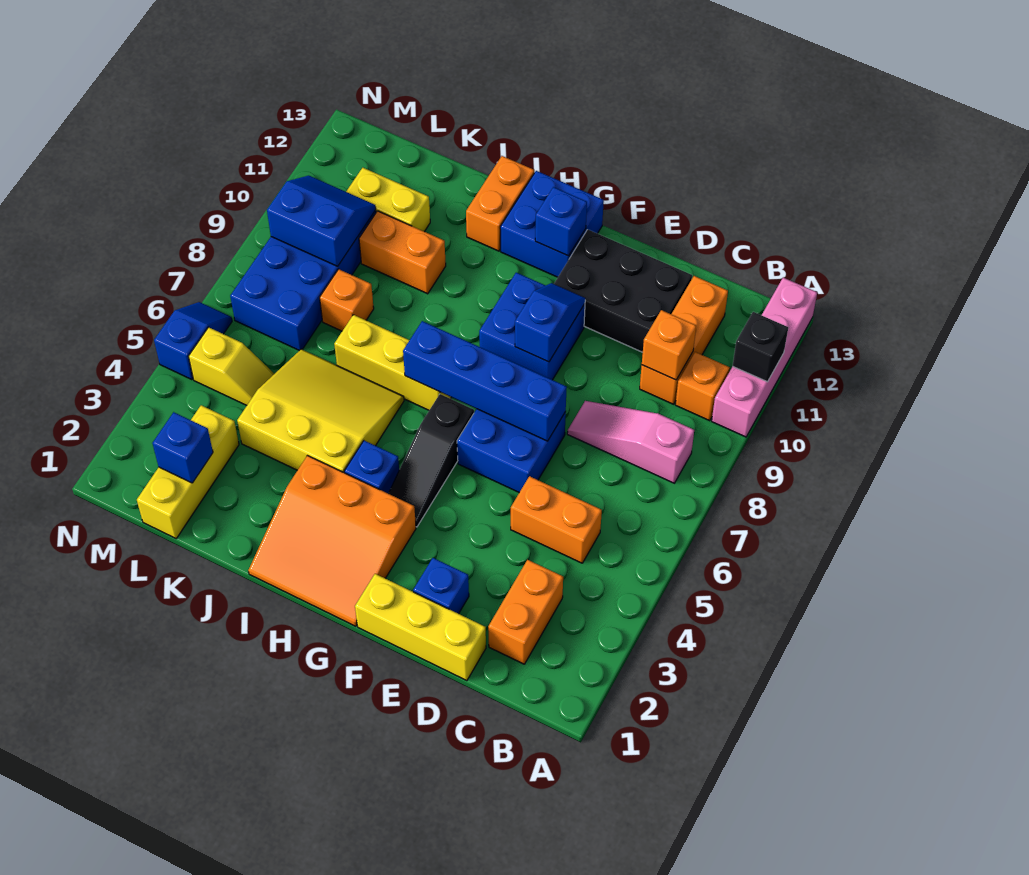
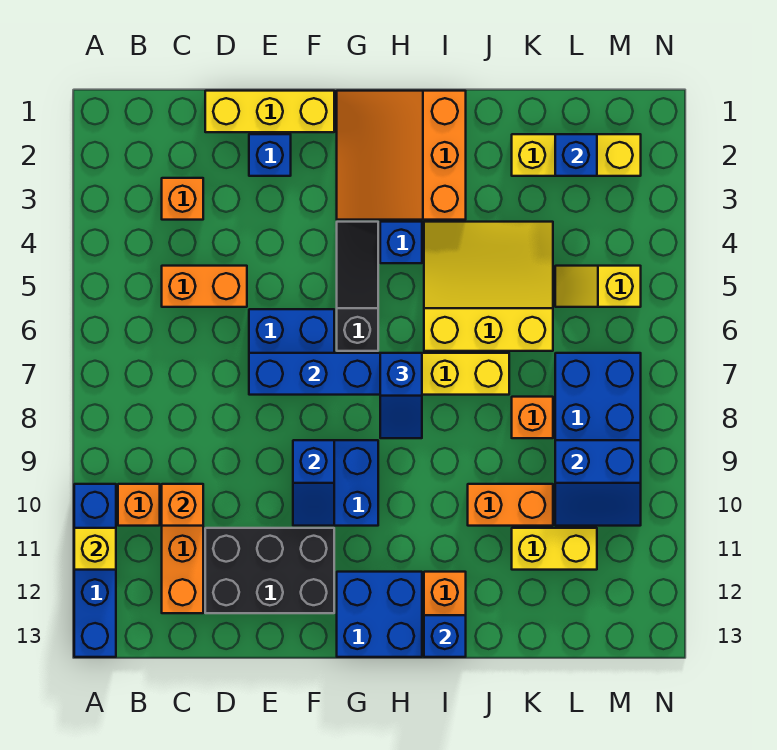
pink brick A10:A13 level 1 -> blue brick A10:A13 level 1
black brick A11 level 2 -> yellow brick A11 level 2
pink slope B8:D8 level 1 top B -> none
orange brick C2:C3 level 1 -> orange brick C3 level 1
orange slope G1:I3 level 1 top 3 -> orange slope G1:I3 level 1 top I
blue brick G12 level 2 -> blue brick I13 level 2
yellow slope I4:K6 level 1 top 4 -> yellow slope I4:K6 level 1 top 6
yellow brick L1:L3 level 1 -> yellow brick K2:M2 level 1
blue slope N5:N6 level 1 top 5 -> blue slope H7:H8 level 3 top 7

